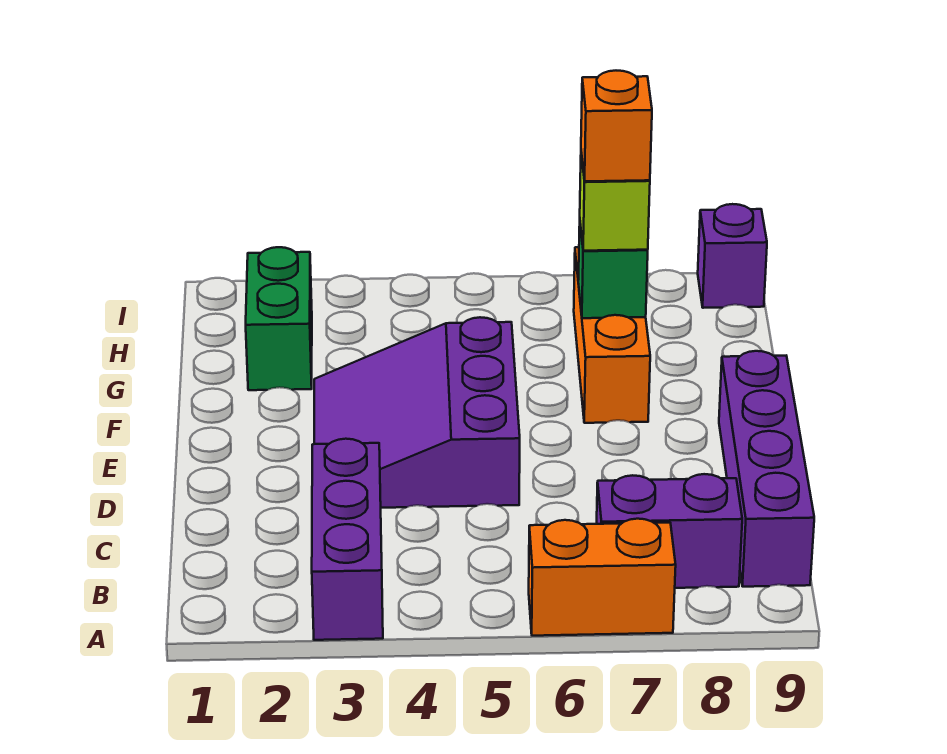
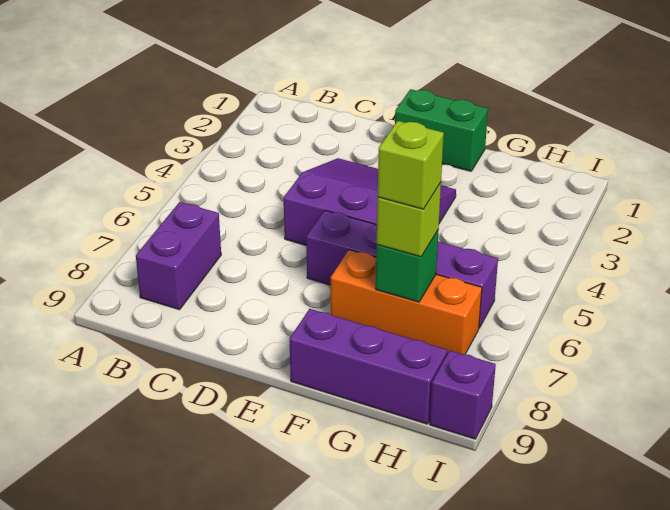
purple brick A3:C3 level 1 -> purple brick F9:H9 level 1
orange brick A6:A7 level 1 -> none
purple brick B9:E9 level 1 -> purple brick E6:H6 level 1
green brick G2:H2 level 1 -> green brick E1:F1 level 1
orange brick G7 level 4 -> lime brick G7 level 4

